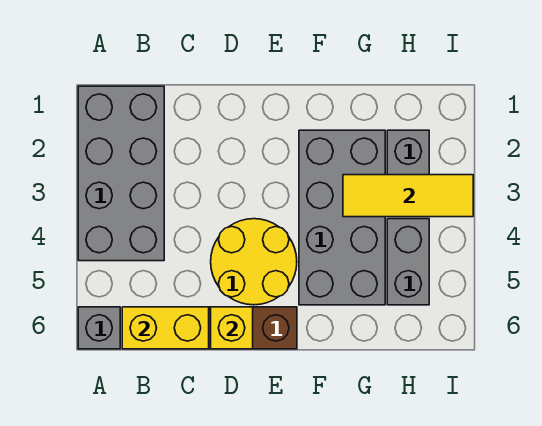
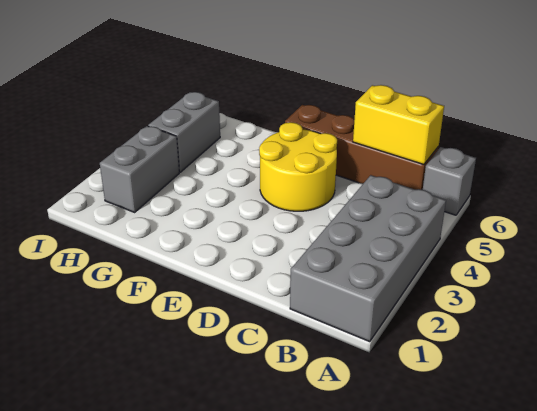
yellow brick D6 level 2 -> none
grey brick F2:G5 level 1 -> none
yellow tile G3:I3 level 2 -> none

